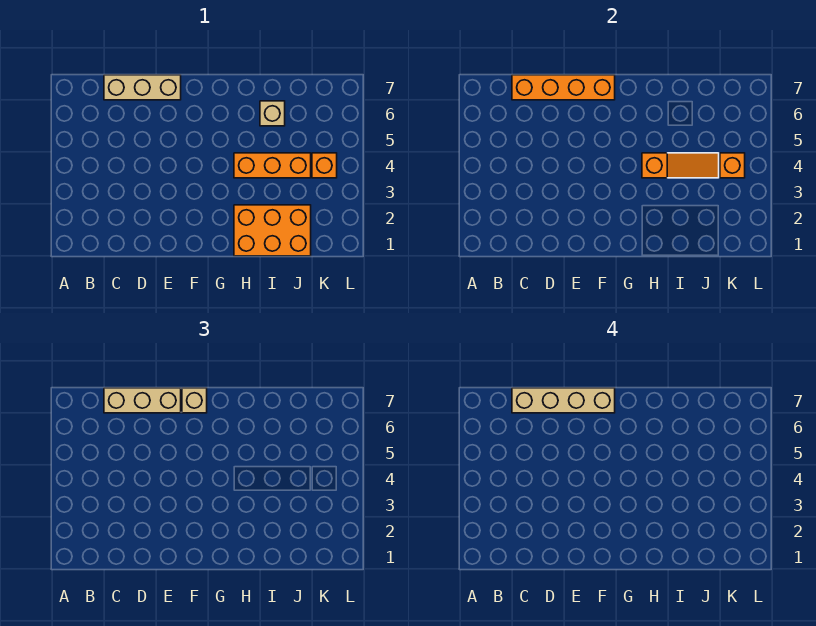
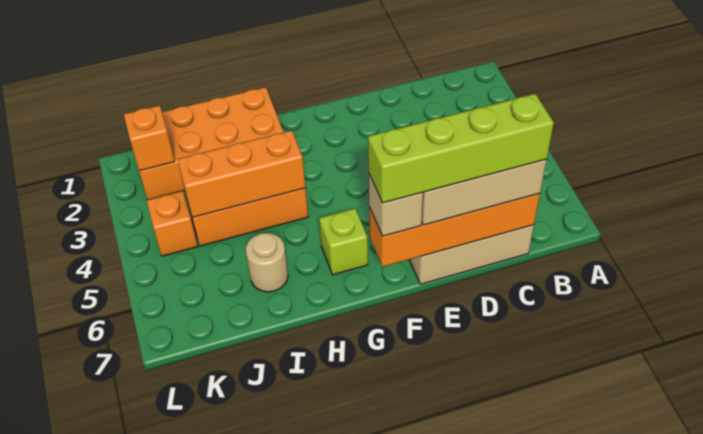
tan brick C7:F7 level 4 -> lime brick C7:F7 level 4
none -> lime brick G6 level 1
orange brick H1:J2 level 1 -> orange brick H1:K2 level 1
orange slope H4:J4 level 2 top H -> orange brick H4:J4 level 2
tan brick I6 level 1 -> tan round brick I6 level 1
orange brick K4 level 2 -> orange brick K2 level 2

